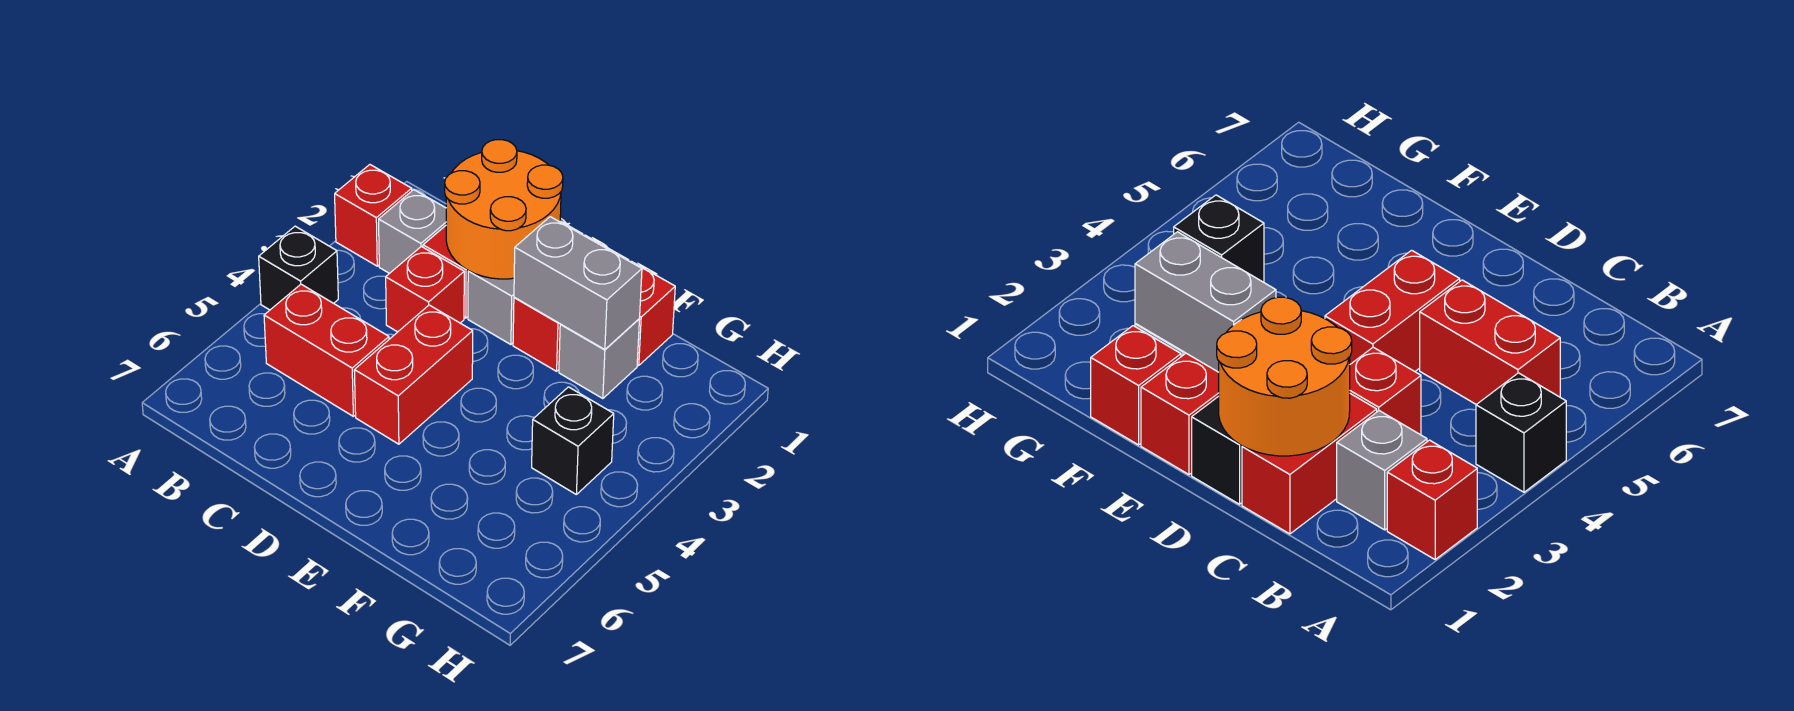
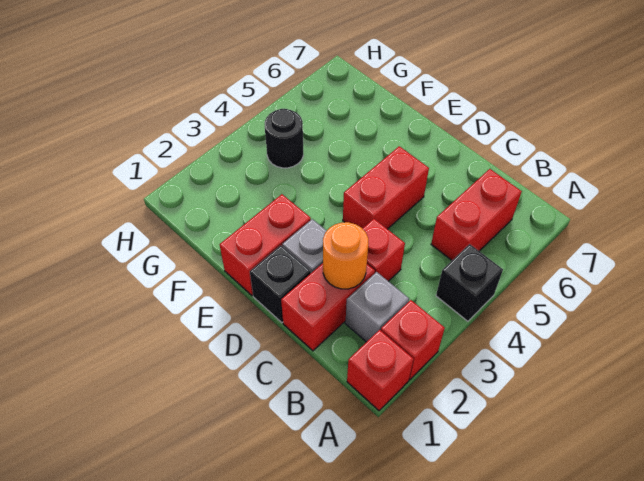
red brick B5:C5 level 1 -> red brick B5:B6 level 1
orange round brick C1:D2 level 2 -> orange round brick C2 level 2
grey brick E2:F2 level 2 -> none
red brick F1 level 1 -> red brick A1 level 1
grey brick F2 level 1 -> none
black brick G4 level 1 -> black round brick G4 level 1

